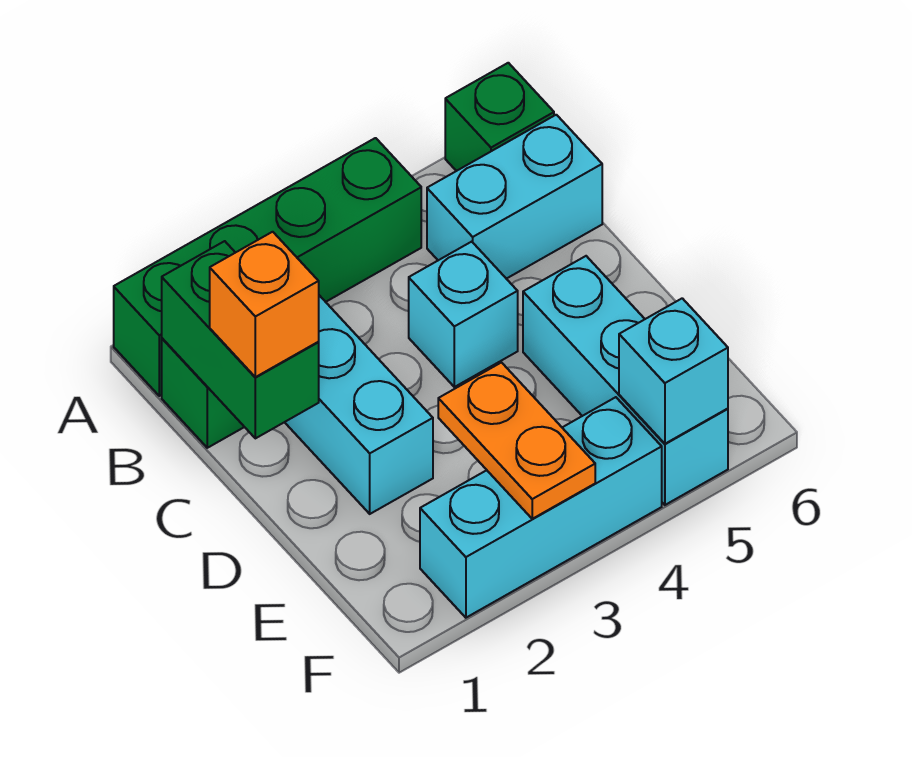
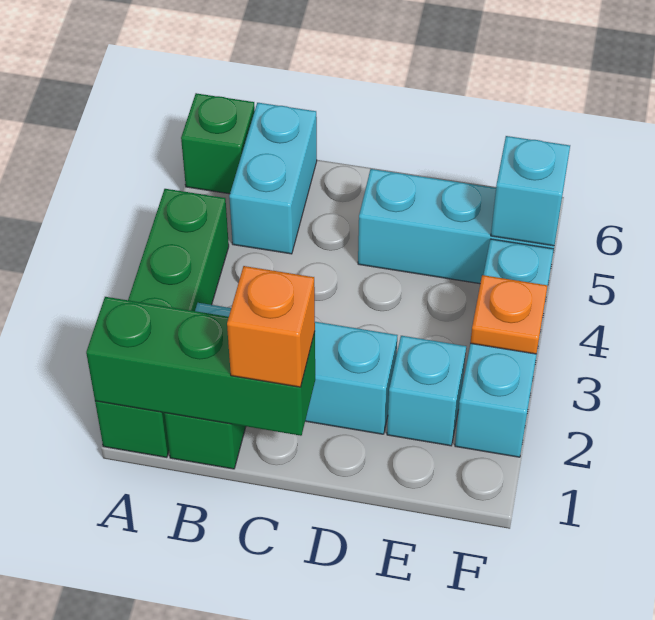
green brick B1:C1 level 2 -> green brick A1:C1 level 2
cyan brick C4 level 1 -> cyan brick E2 level 1
orange plate E3:F3 level 2 -> orange plate F3 level 2

